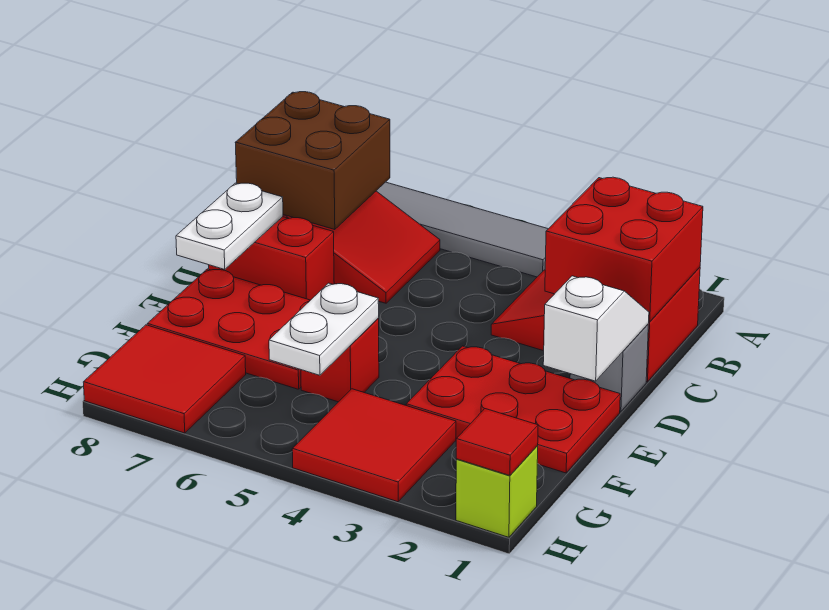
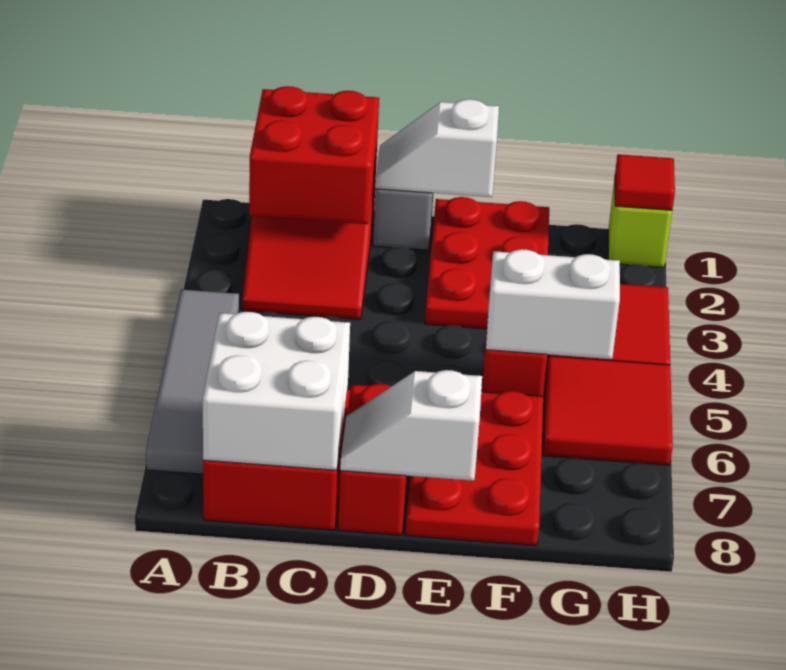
brown brick B7:C8 level 2 -> white brick B7:C8 level 2
white plate D8:E8 level 2 -> white slope D8:E8 level 2 top E
white plate F5:G5 level 2 -> white brick F5:G5 level 2
red tile G7:H8 level 1 -> red tile G5:H6 level 1

